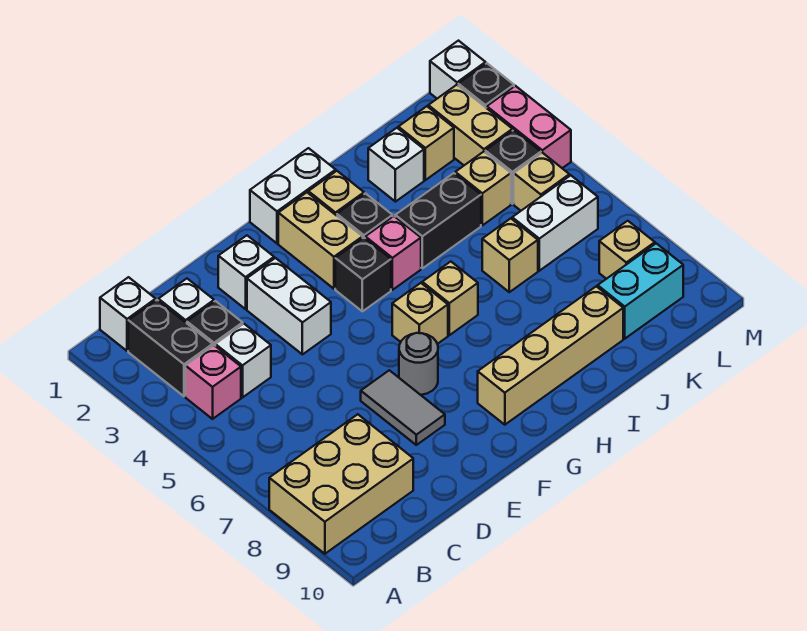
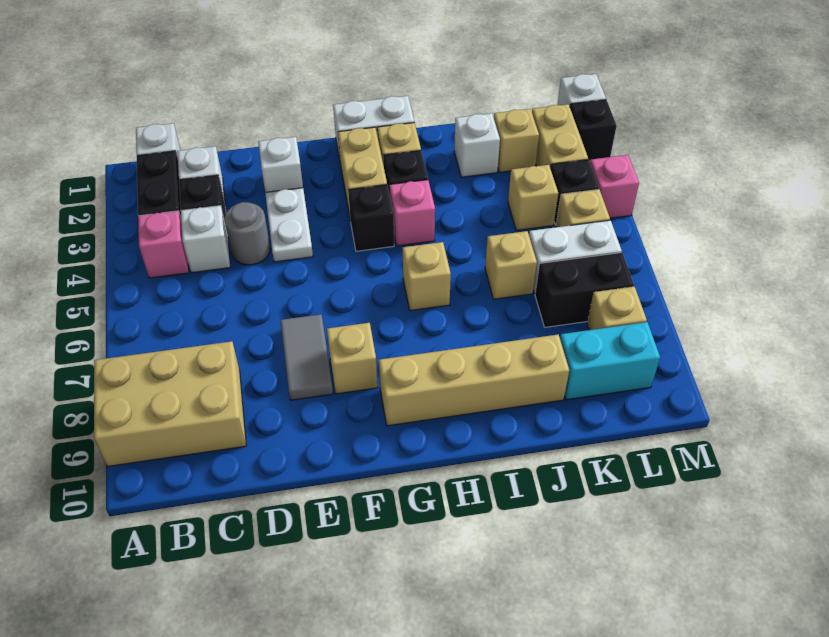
white brick E3:E4 level 1 -> white plate E3:E4 level 1
grey round brick F7 level 1 -> grey round brick D4 level 1
tan brick G6 level 1 -> tan brick F8 level 1
black brick I4:J4 level 1 -> black brick K7:L7 level 1
pink brick M3:M4 level 1 -> pink brick M4 level 1

